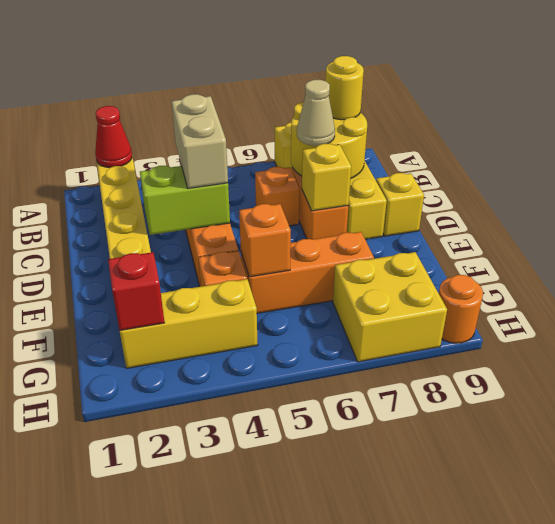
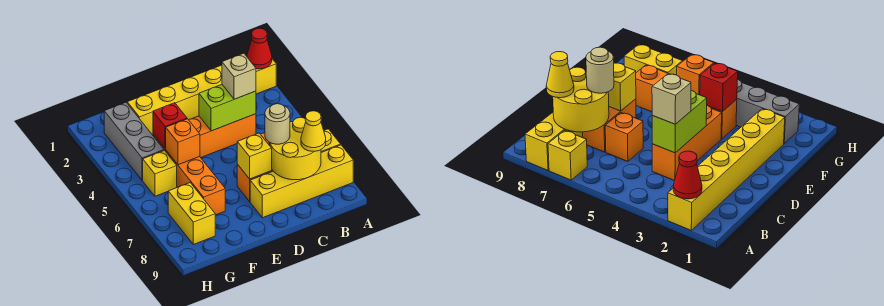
yellow round brick B8 level 3 -> yellow cone B8 level 3
tan brick C4:D4 level 3 -> tan brick C4 level 3
tan cone C7 level 3 -> tan round brick C7 level 3
lime brick D3:D4 level 2 -> lime brick C4:D4 level 2
yellow brick D9 level 1 -> yellow brick G5 level 1
yellow brick G2:G4 level 1 -> grey brick G2:G4 level 1
red brick G2 level 2 -> red brick F4 level 2
yellow brick G7:H8 level 1 -> yellow brick G7:G8 level 1
orange round brick H9 level 1 -> none

